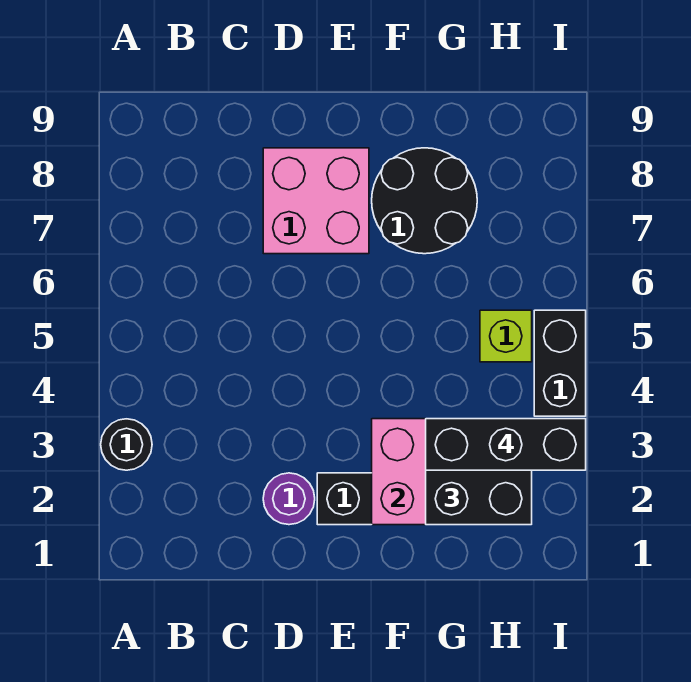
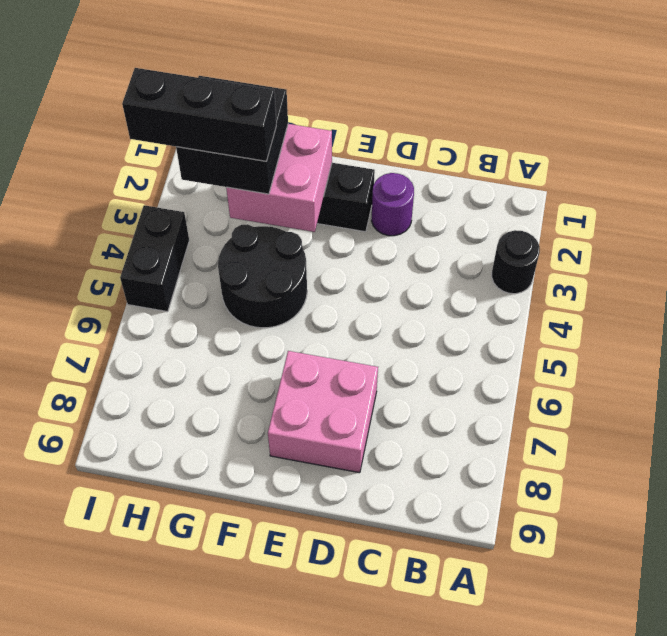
black round brick F7:G8 level 1 -> black round brick F4:G5 level 1
lime brick H5 level 1 -> none

